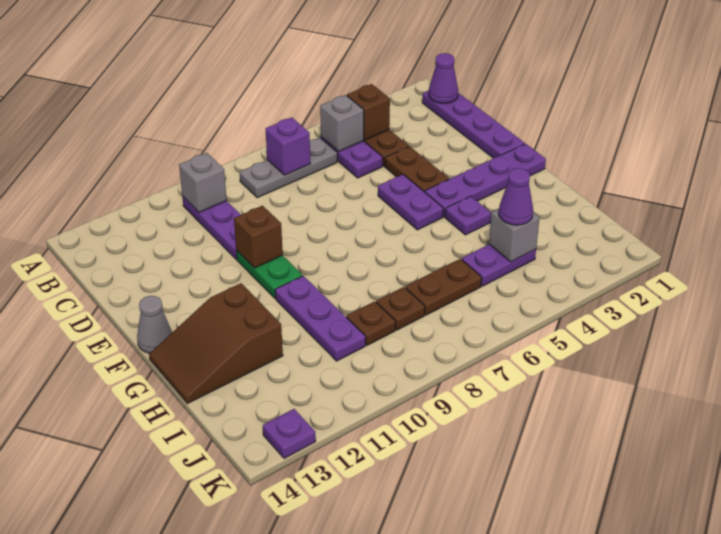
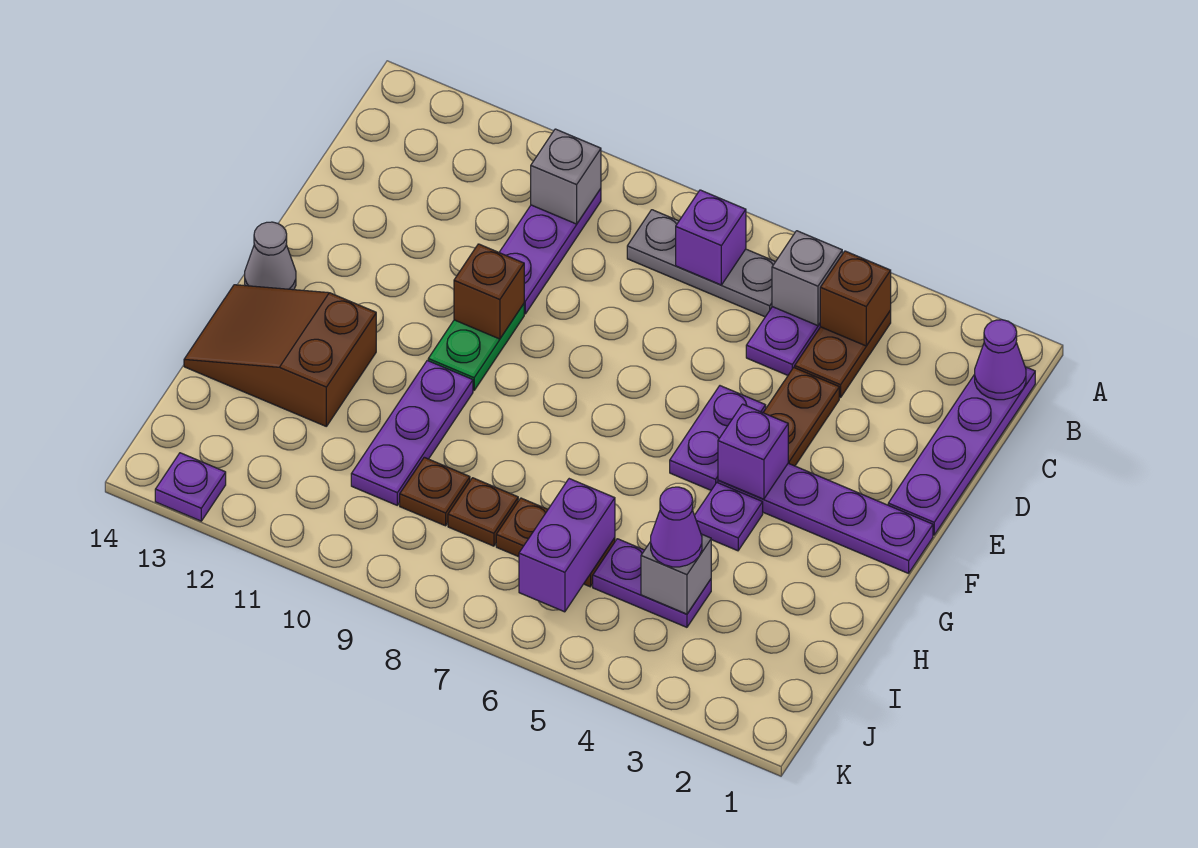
none -> purple brick F4 level 2
none -> purple brick I6:J6 level 2

